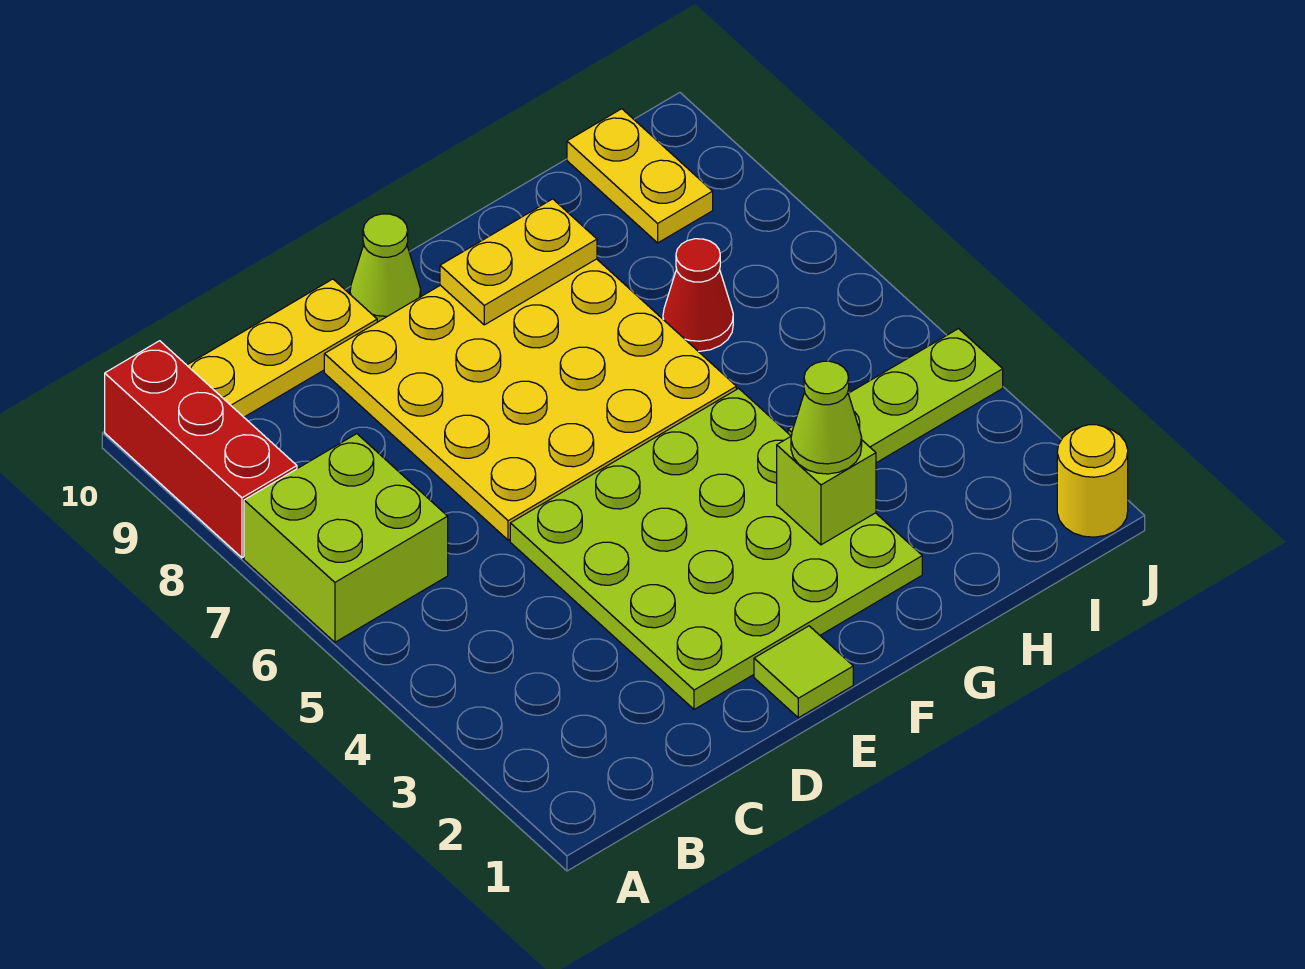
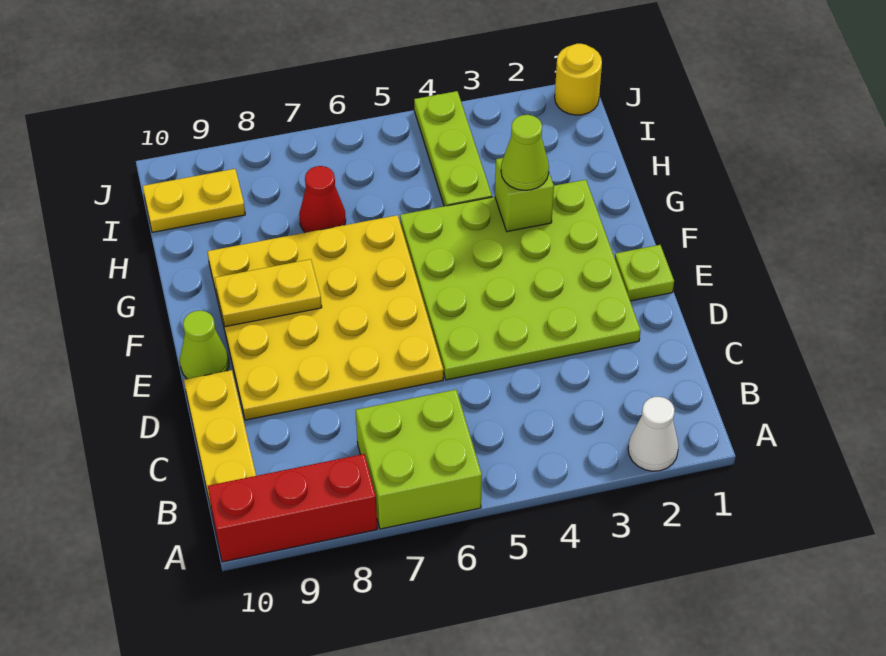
none -> white cone A2 level 1
lime tile E1 level 1 -> lime plate E1 level 1
yellow plate F9:G9 level 2 -> yellow plate F8:F9 level 2

